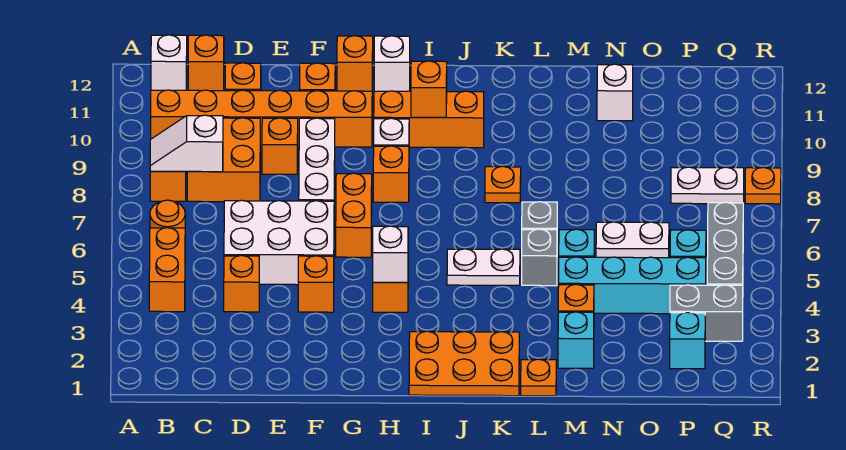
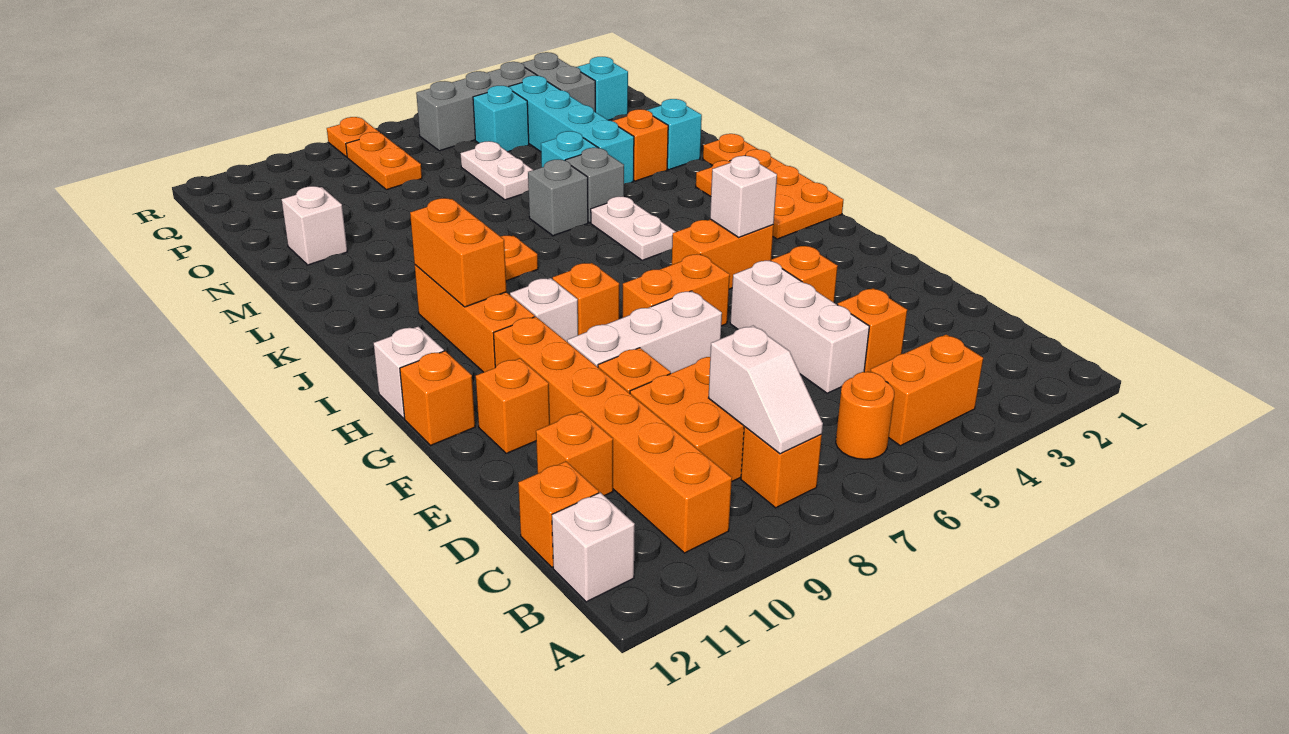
white brick D5:F6 level 1 -> white brick D5:F5 level 1
orange brick I10 level 2 -> orange brick I10:J10 level 2
white plate P8:Q8 level 1 -> orange plate P8:Q8 level 1

